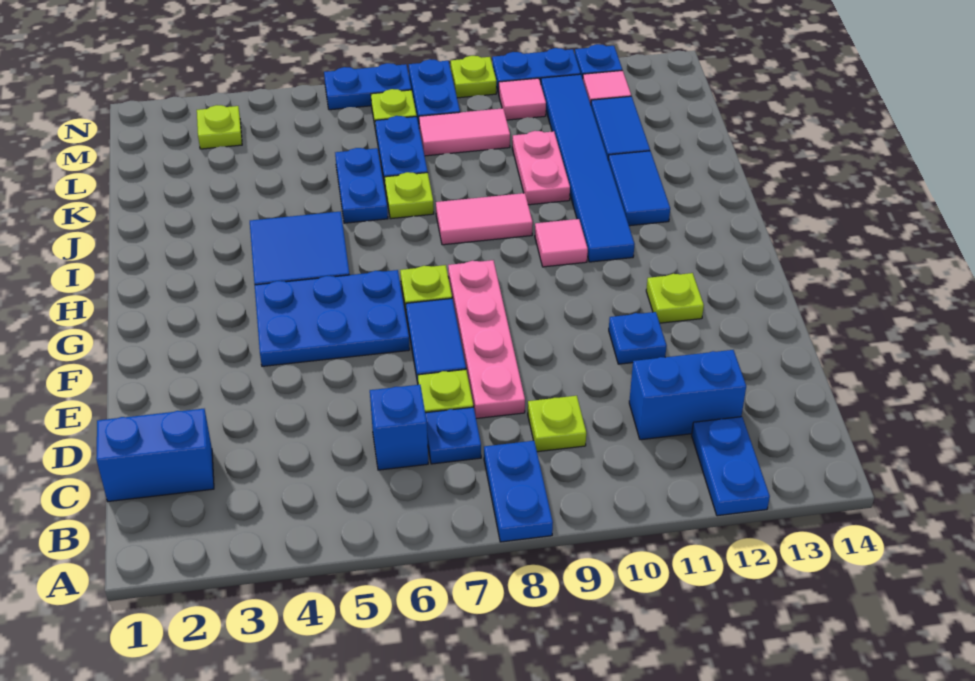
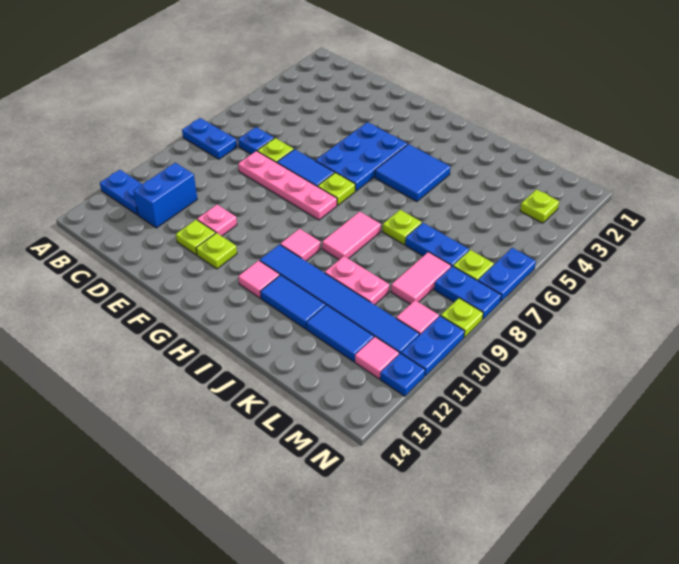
blue brick C1:C2 level 1 -> none
blue brick C6 level 1 -> none
lime plate C9 level 1 -> lime plate E12 level 1
blue plate E11 level 1 -> pink plate E11 level 1
none -> pink tile H12 level 1
blue plate J6:K6 level 1 -> none

